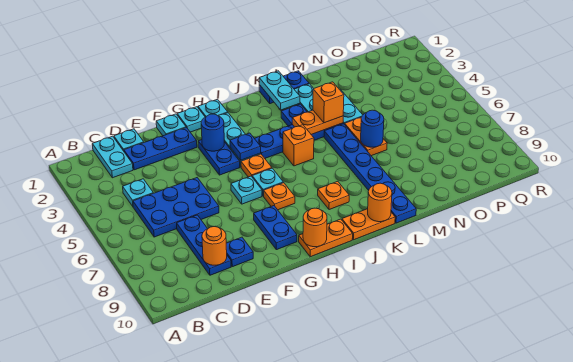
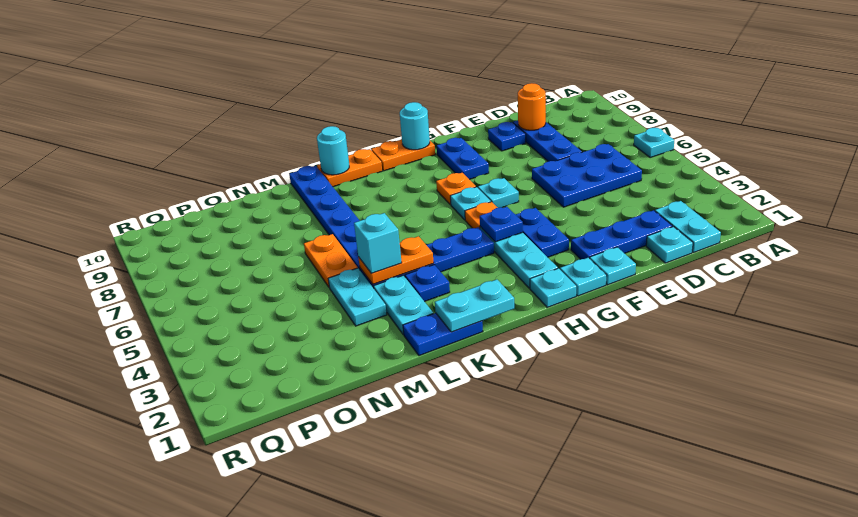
cyan plate C4 level 1 -> cyan plate A6 level 1
blue round brick G3 level 2 -> none
orange round brick H10 level 2 -> cyan round brick H10 level 2
orange brick J5 level 1 -> none
orange plate J8 level 1 -> none
cyan plate K1:K2 level 2 -> cyan plate J1:K1 level 2
orange round brick K10 level 2 -> cyan round brick K10 level 2
orange brick L4 level 3 -> cyan brick L4 level 3
blue round brick M6 level 2 -> none

